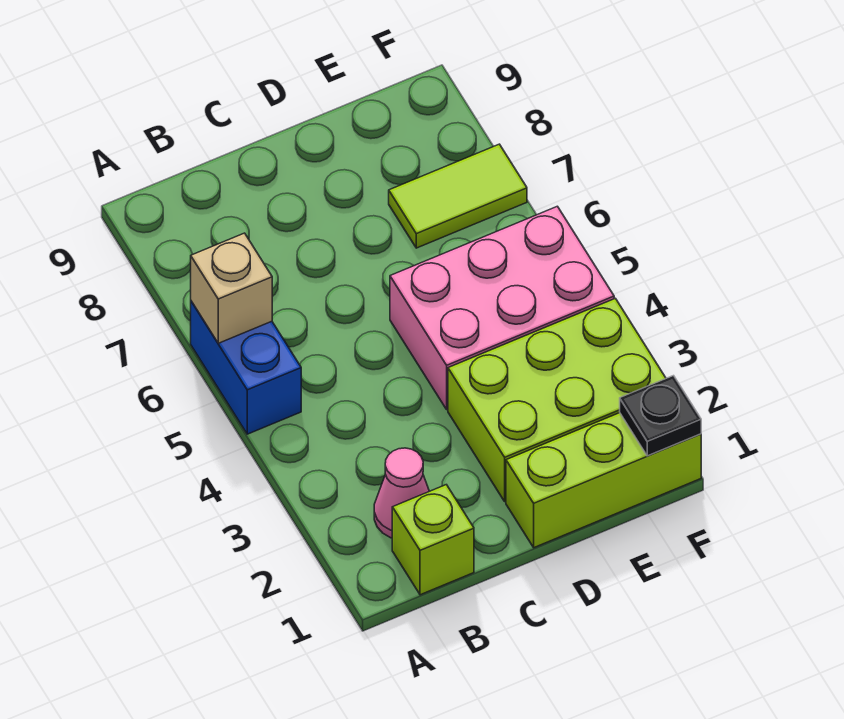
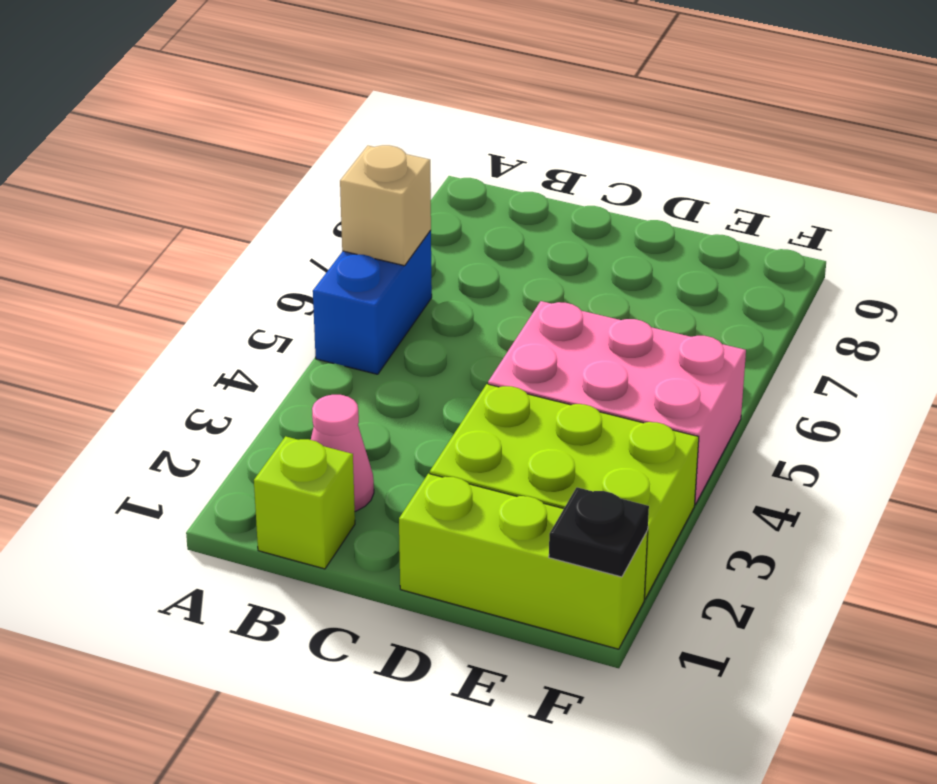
lime tile E7:F7 level 1 -> none

